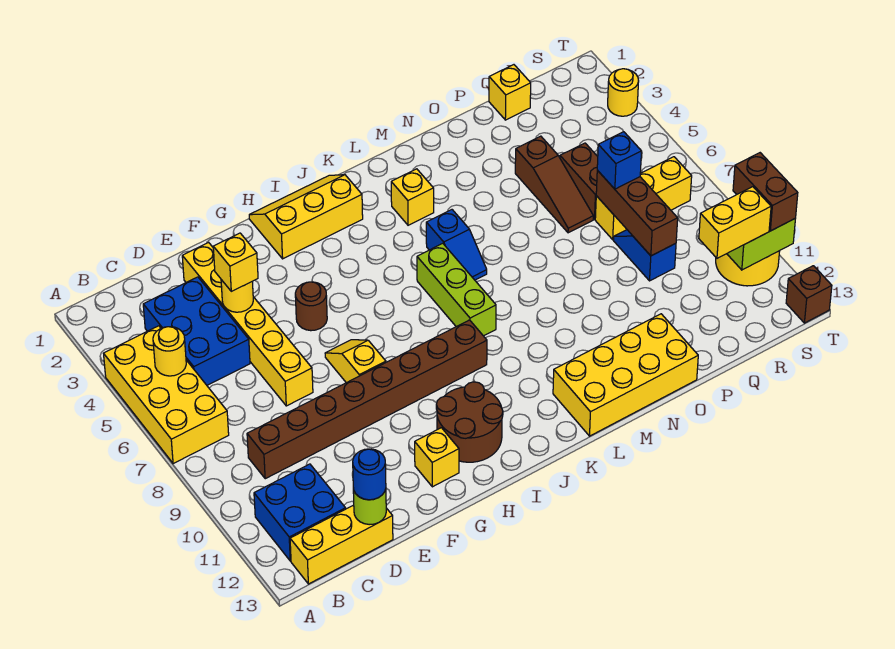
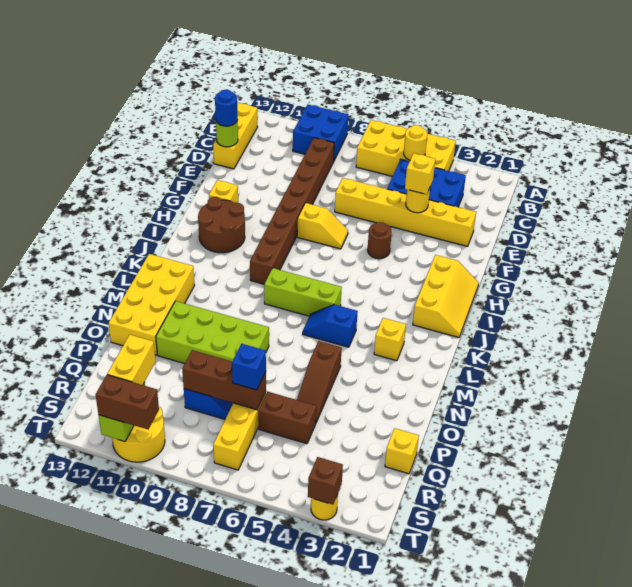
blue brick B11:C12 level 1 -> blue brick A9:B10 level 1
none -> lime brick N8:O11 level 1
brown slope P4:P6 level 1 top 4 -> brown slope N5:P5 level 1 top N
brown brick T13 level 1 -> brown brick T3 level 2

